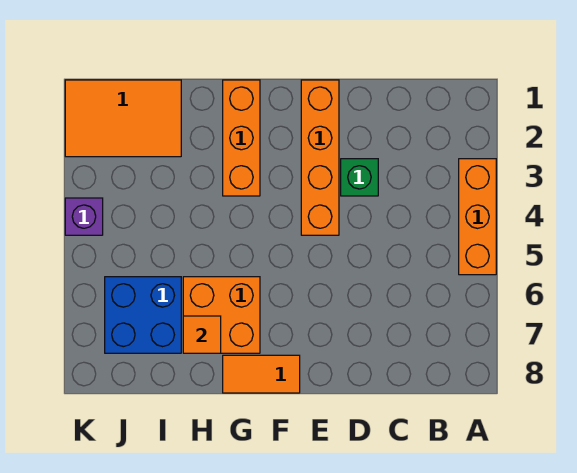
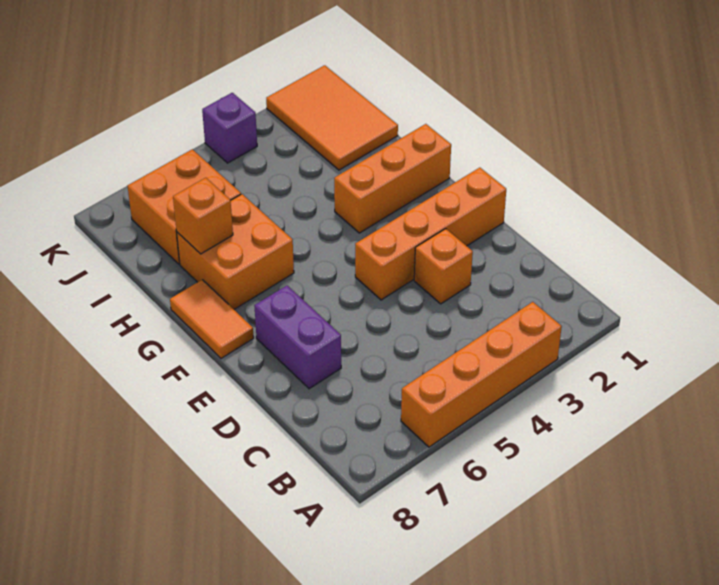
orange brick A3:A5 level 1 -> orange brick A3:A6 level 1
green brick D3 level 1 -> orange brick D3 level 1
none -> purple brick D7:E7 level 1
orange tile H7 level 2 -> orange brick H7 level 2
blue brick I6:J7 level 1 -> orange brick I6:J7 level 1

